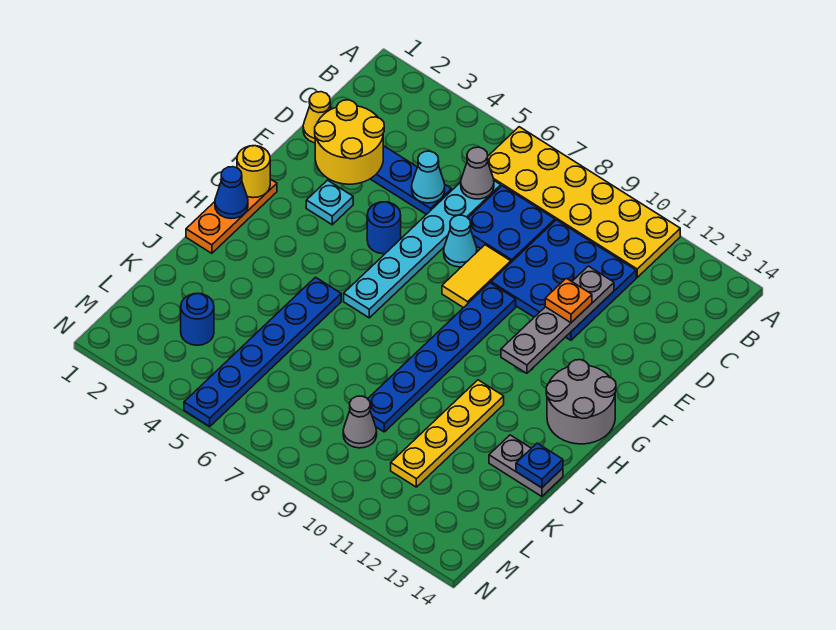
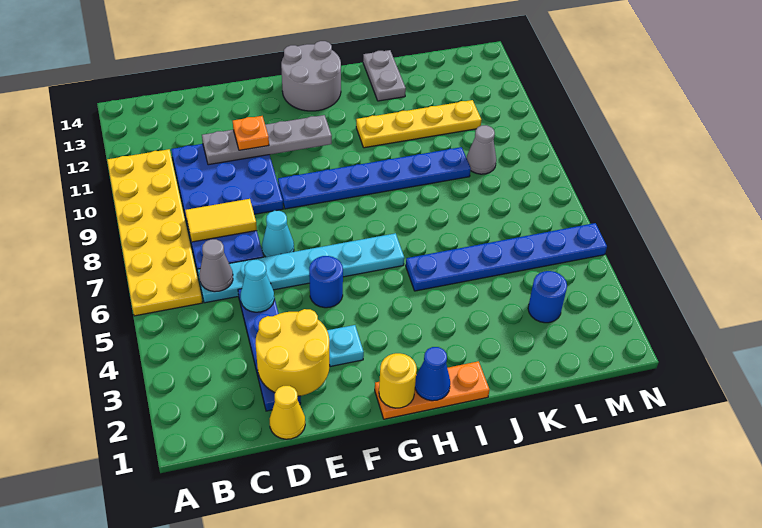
yellow tile E8:F8 level 1 -> yellow tile C8:D8 level 2
blue plate J14 level 2 -> none

